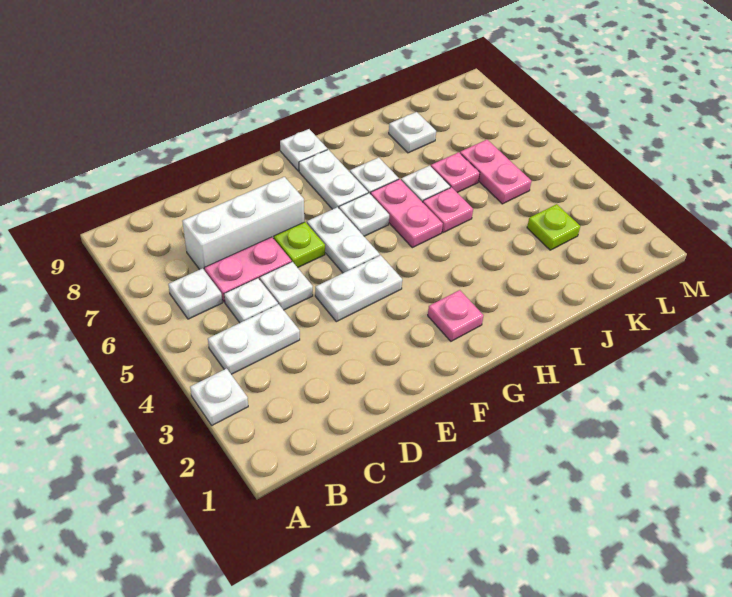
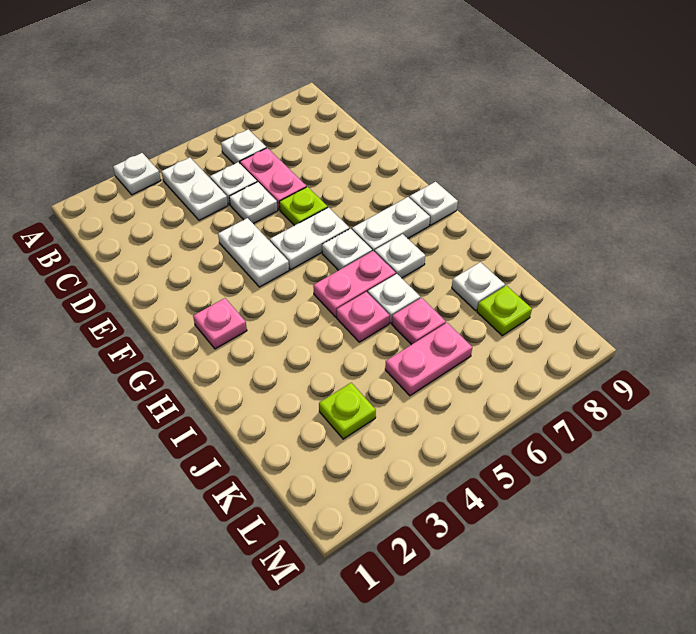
white brick C7:E7 level 1 -> none
none -> lime plate K8 level 1

